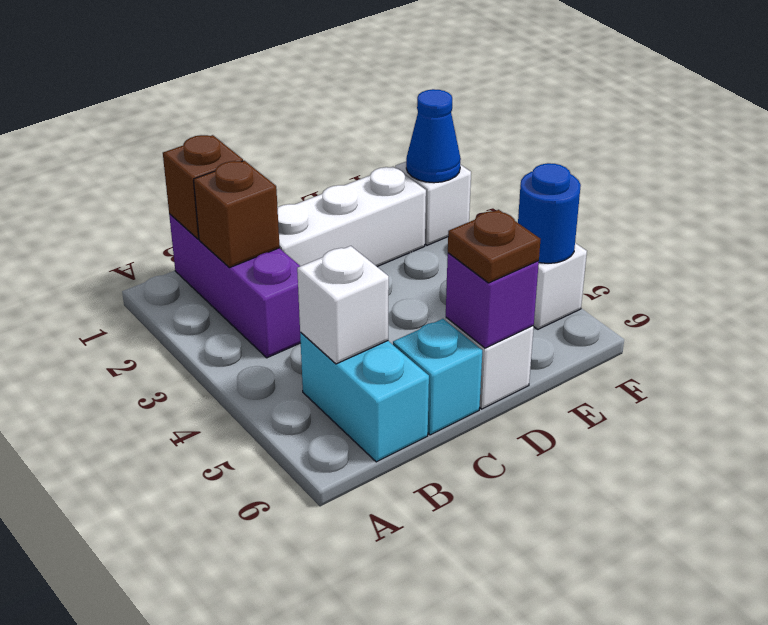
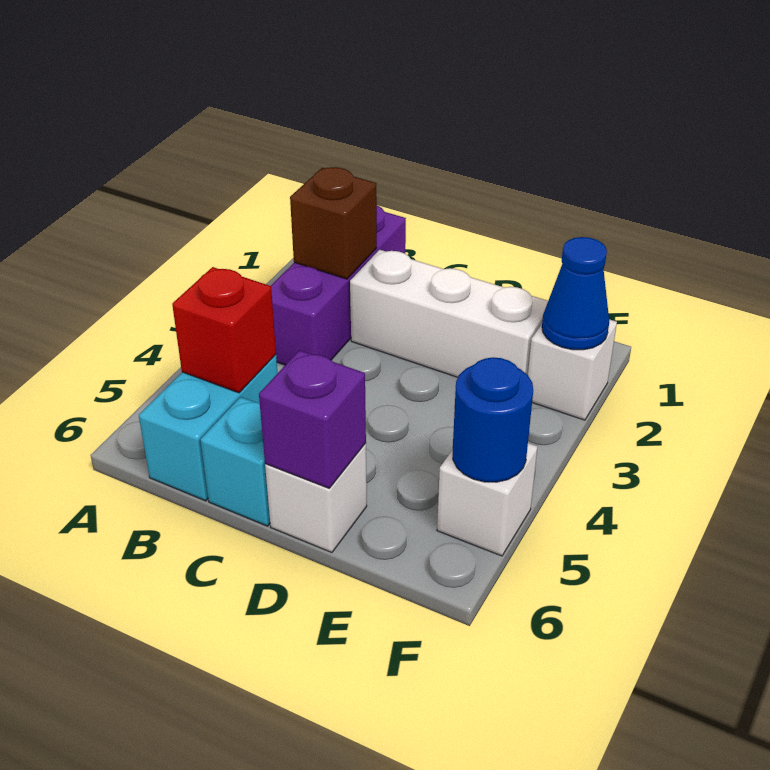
brown brick B1 level 2 -> none
white brick B5 level 2 -> red brick B5 level 2
brown plate D6 level 3 -> none

